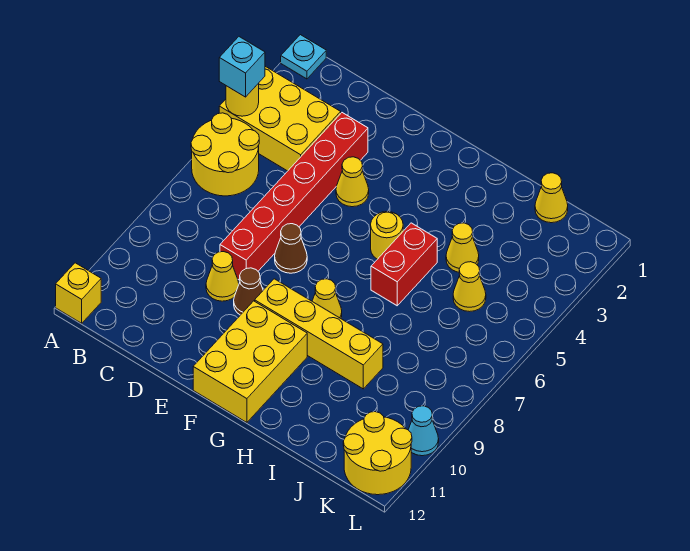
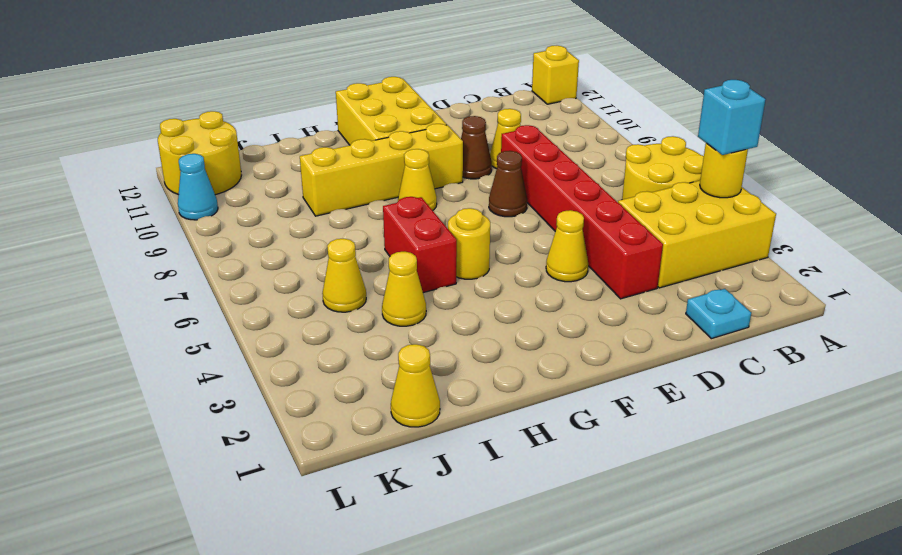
cyan plate A1 level 1 -> cyan plate C1 level 1

